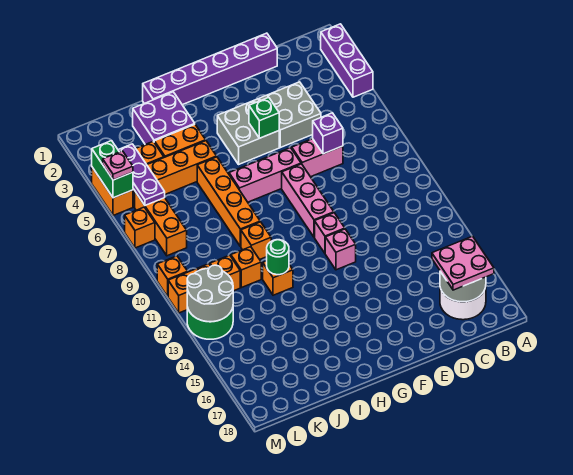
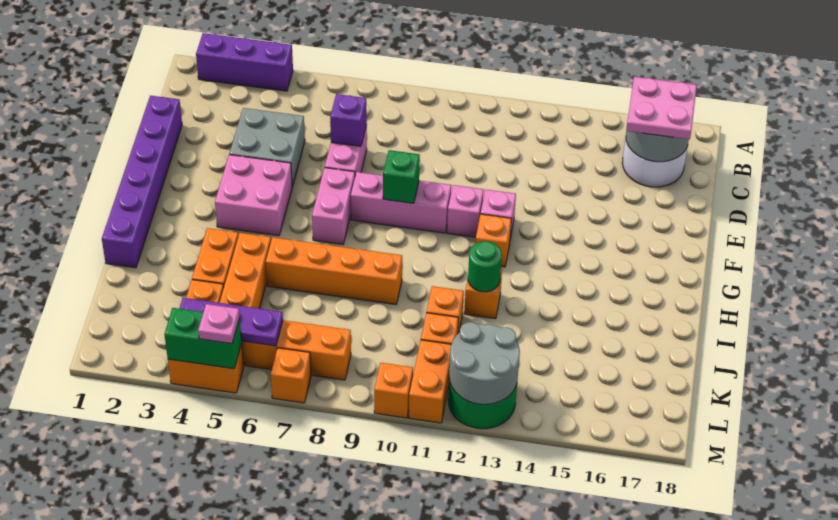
grey brick F4:G5 level 1 -> pink brick F4:G5 level 1
green brick F5 level 2 -> green brick F9 level 2
pink brick F7:H7 level 1 -> pink brick F7:G7 level 1
purple brick I2:J3 level 1 -> none
orange brick I10 level 1 -> orange brick G12 level 1

